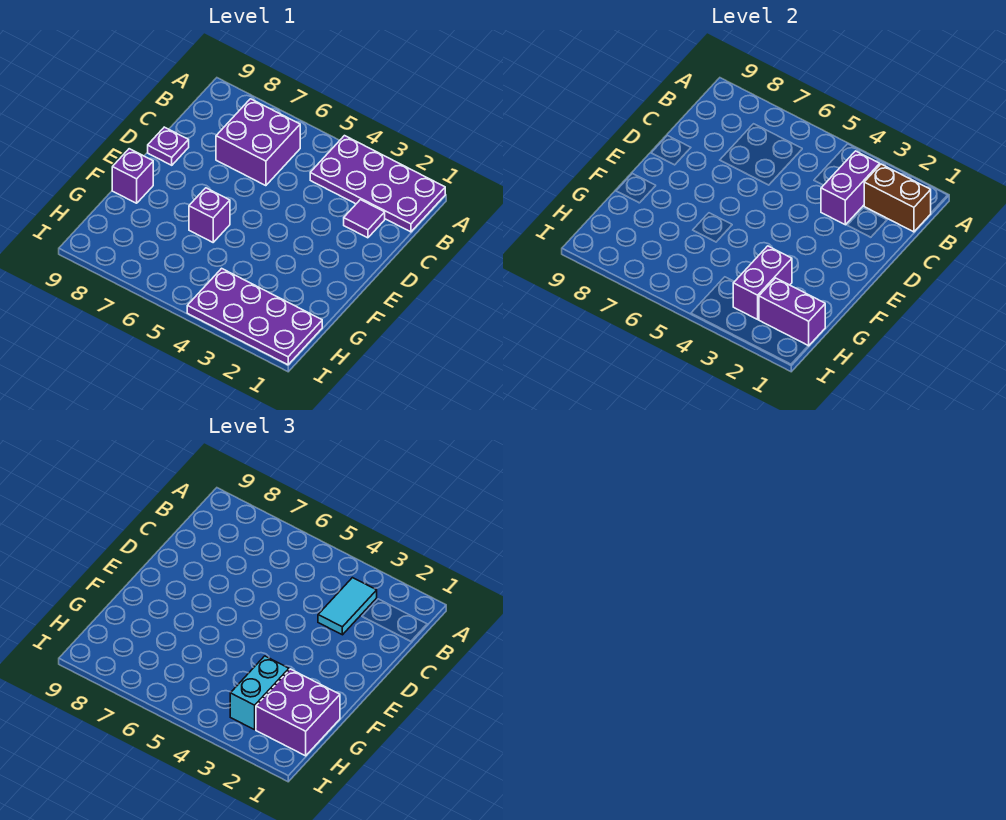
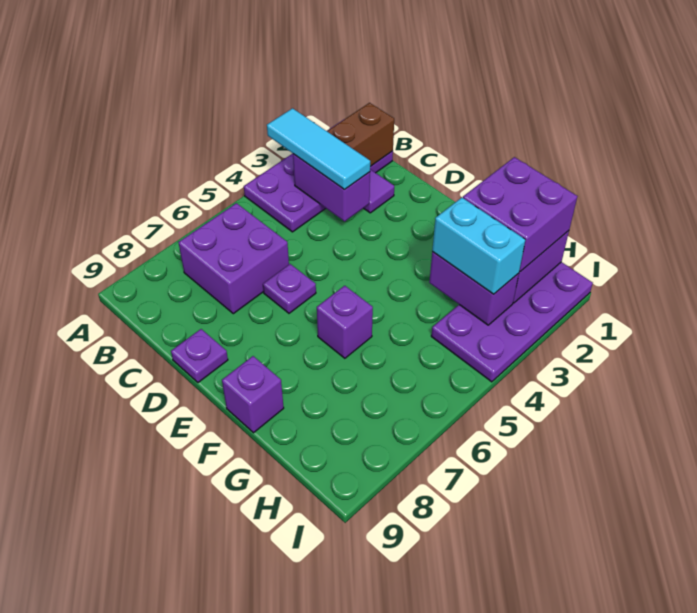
cyan tile B3:C3 level 3 -> cyan tile A3:C3 level 3
none -> purple plate D6 level 1

